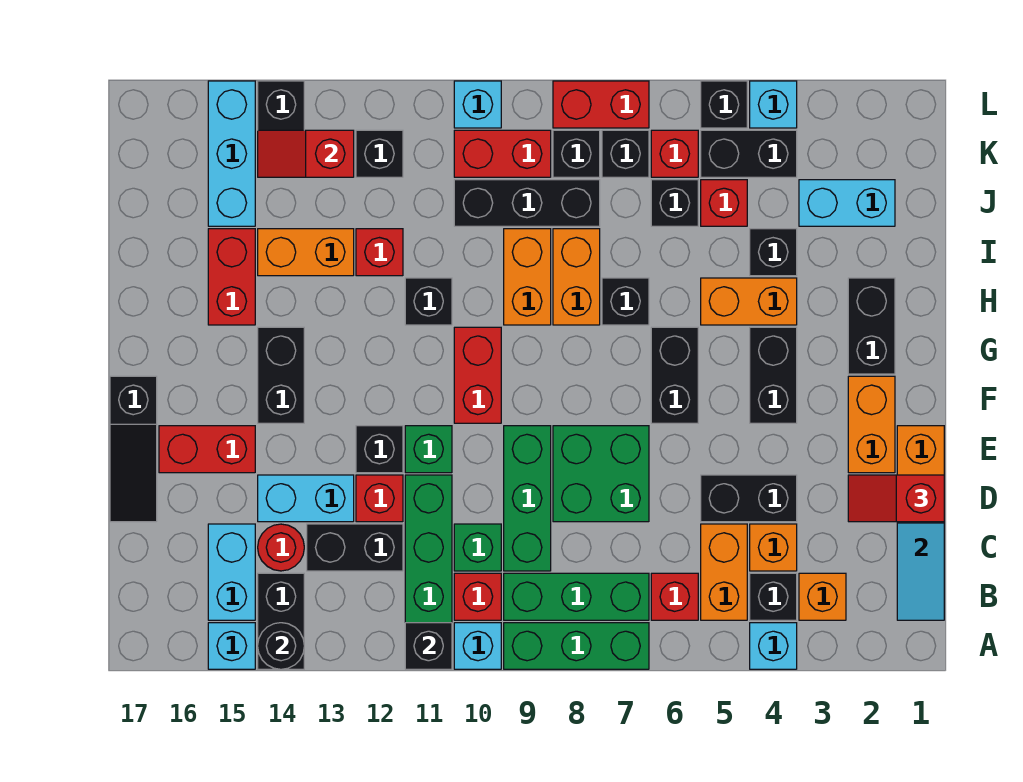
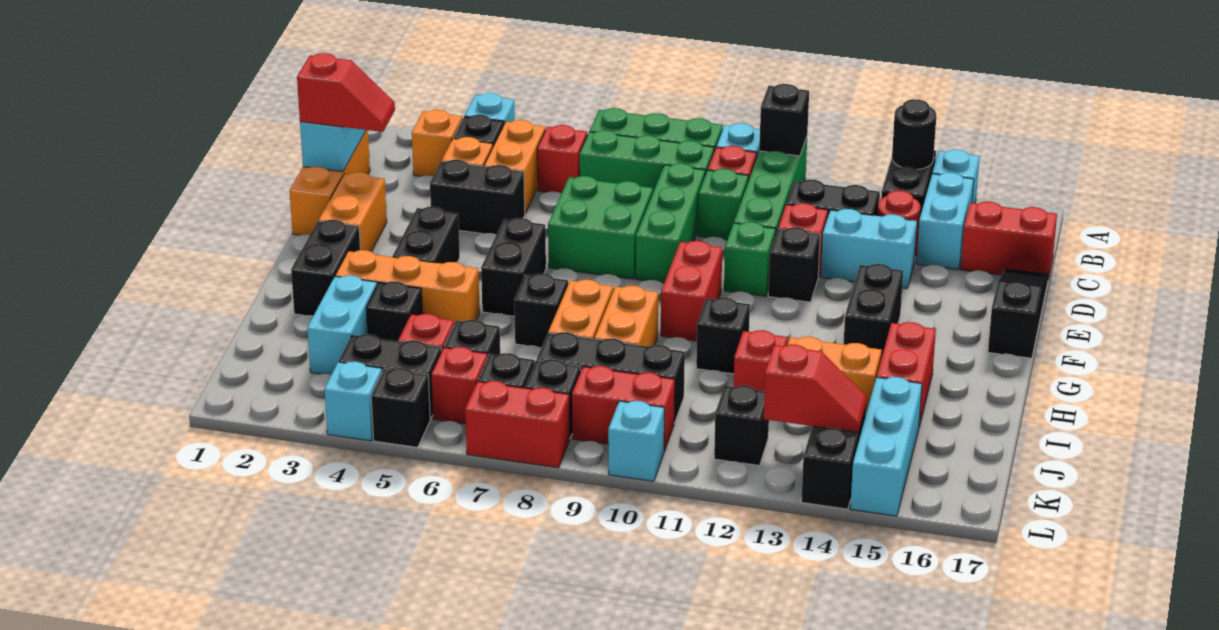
red brick E15:E16 level 1 -> red brick C16:C17 level 1
orange brick H4:H5 level 1 -> orange brick H3:H5 level 1
cyan brick J2:J3 level 1 -> cyan brick I3:J3 level 1

